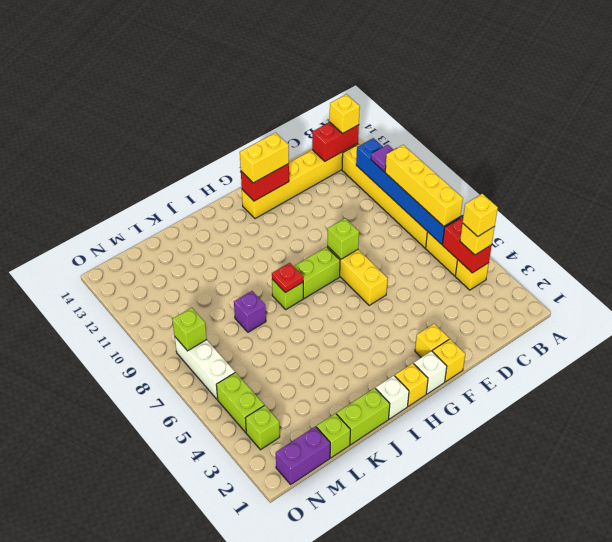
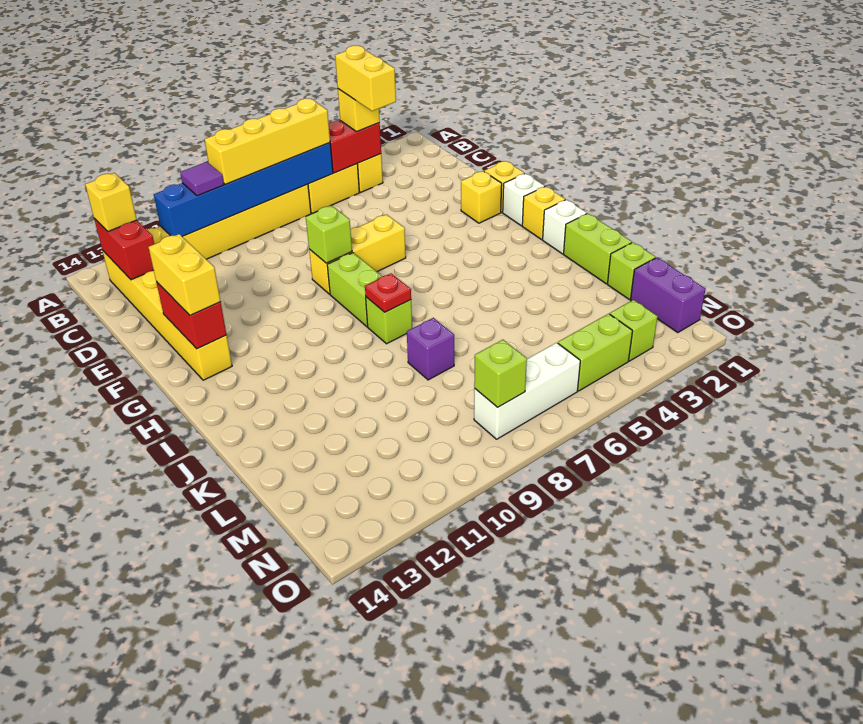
yellow brick B4 level 4 -> yellow brick B4:C4 level 4

